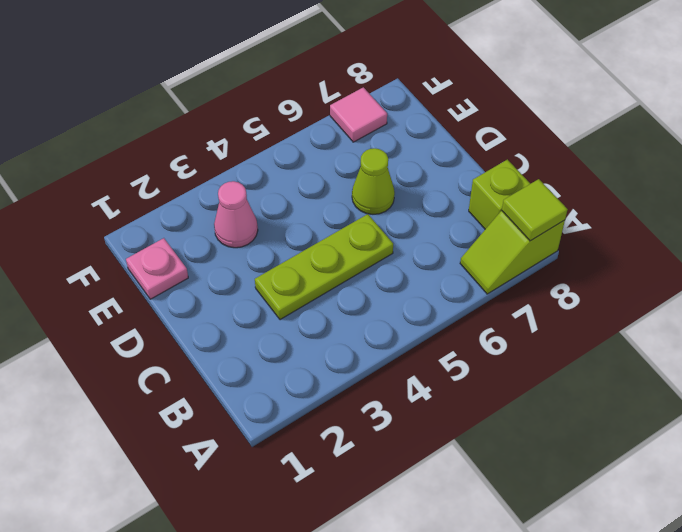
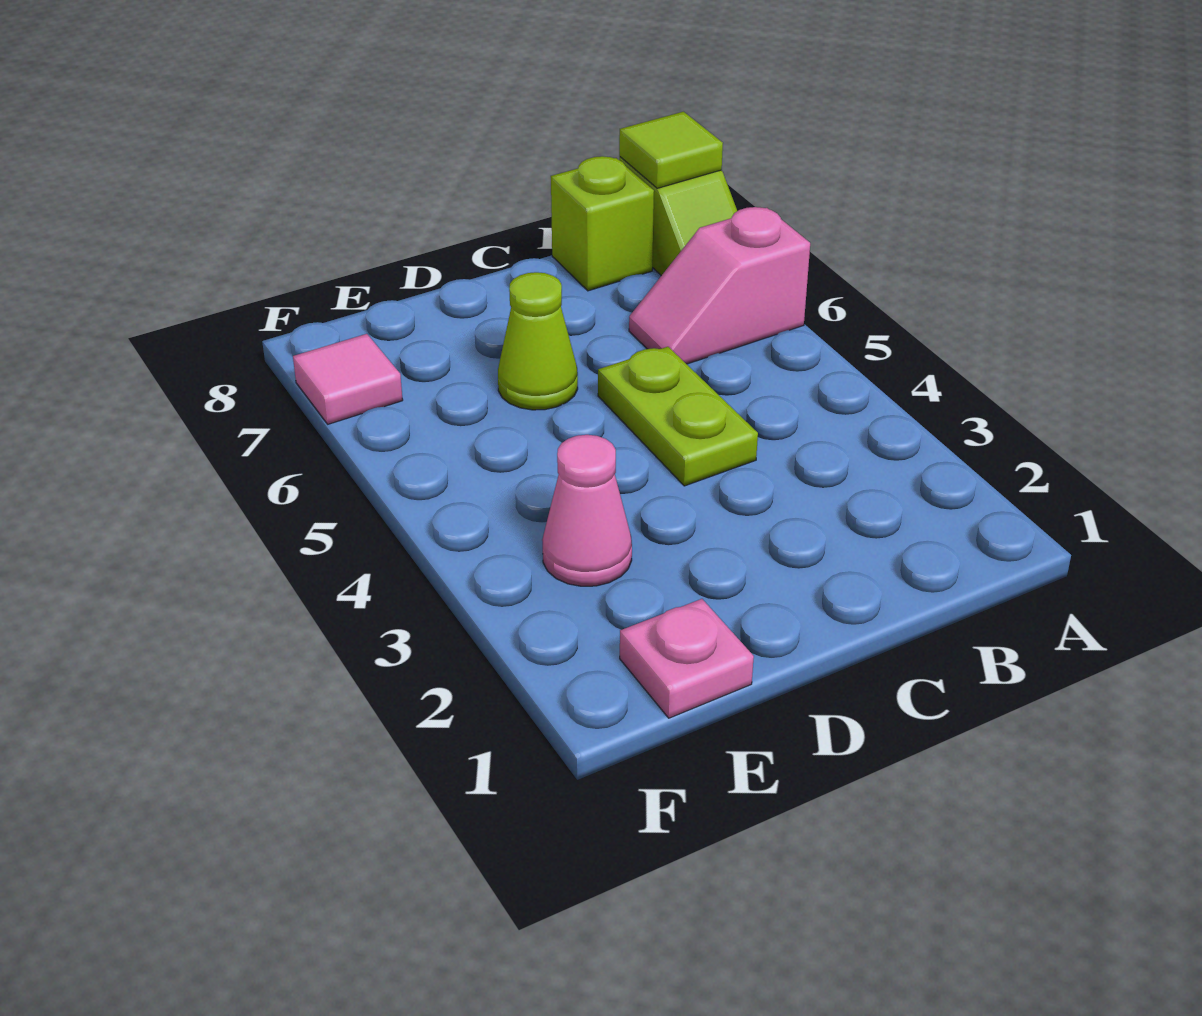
none -> pink slope A6:B6 level 1 top A
lime plate C3:C5 level 1 -> lime plate C4:C5 level 1

